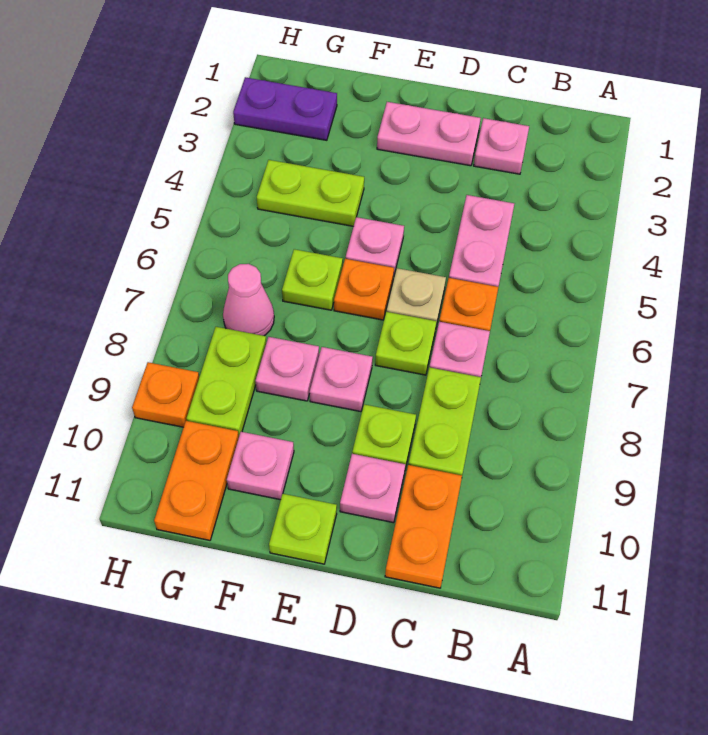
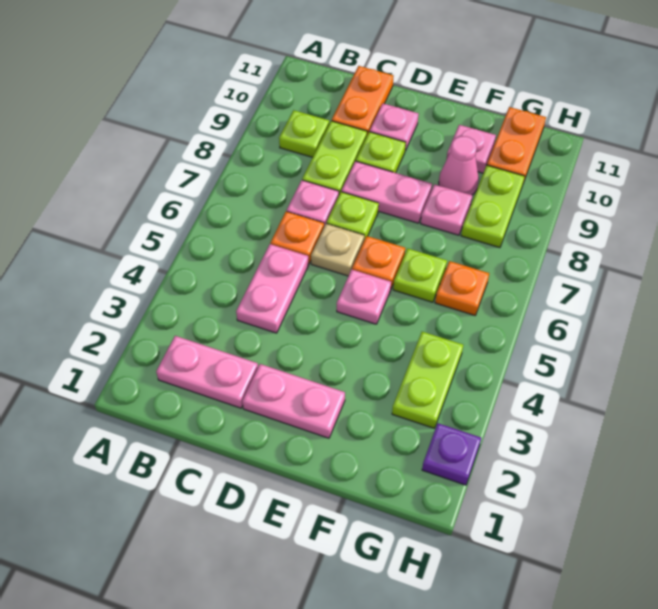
pink plate C2 level 1 -> pink plate B2:C2 level 1
pink plate E8 level 1 -> pink plate D8:E8 level 1
lime plate E11 level 1 -> lime plate B9 level 1
lime plate F4:G4 level 1 -> lime plate G3:G4 level 1
purple plate G2:H2 level 1 -> purple plate H2 level 1
pink cone G7 level 1 -> pink cone F9 level 1
orange plate H9 level 1 -> orange plate G6 level 1

